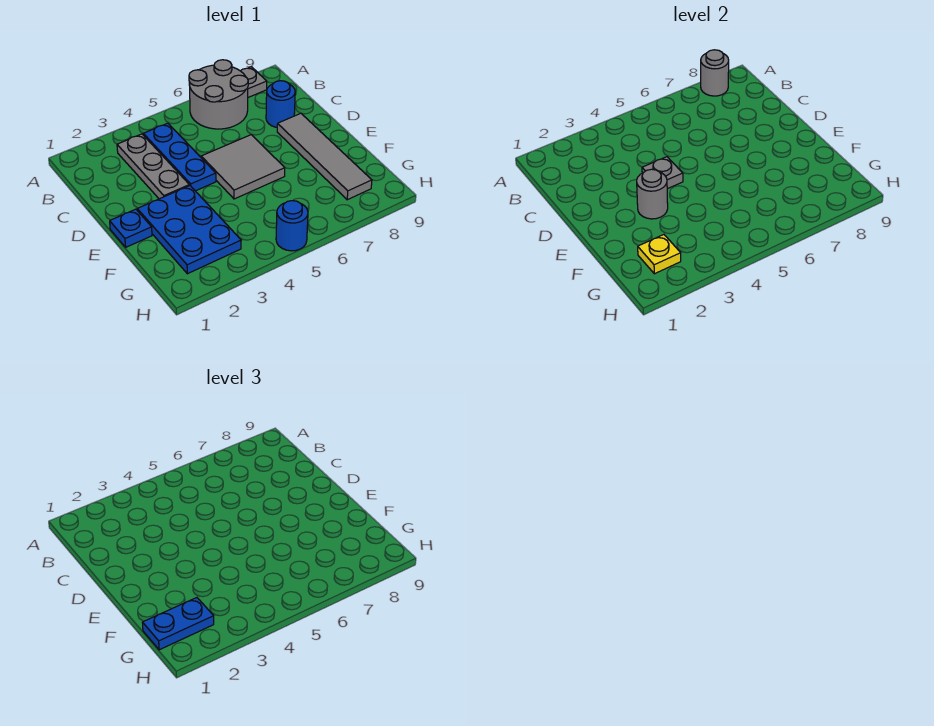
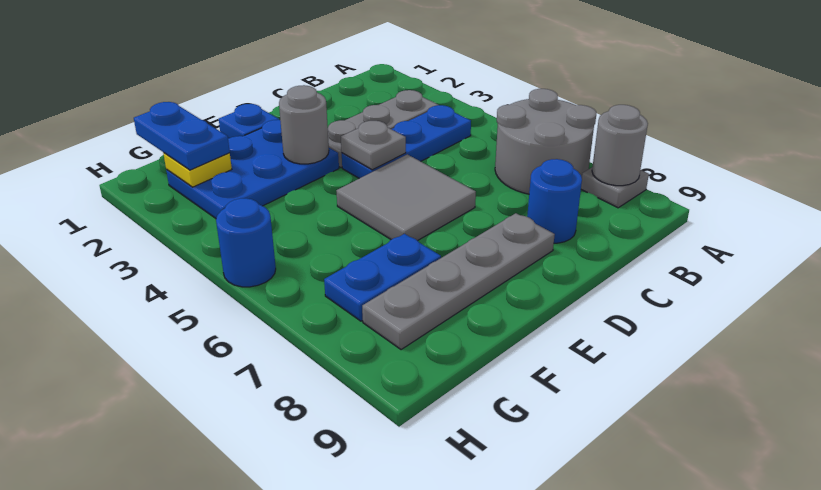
grey tile D8:G8 level 1 -> grey plate D8:G8 level 1
none -> blue plate F7:G7 level 1

